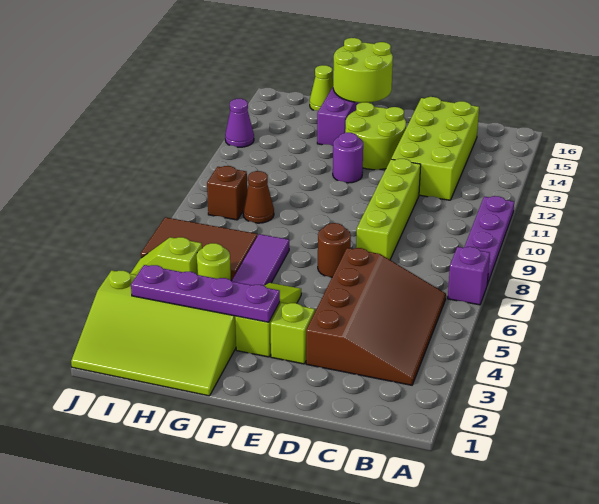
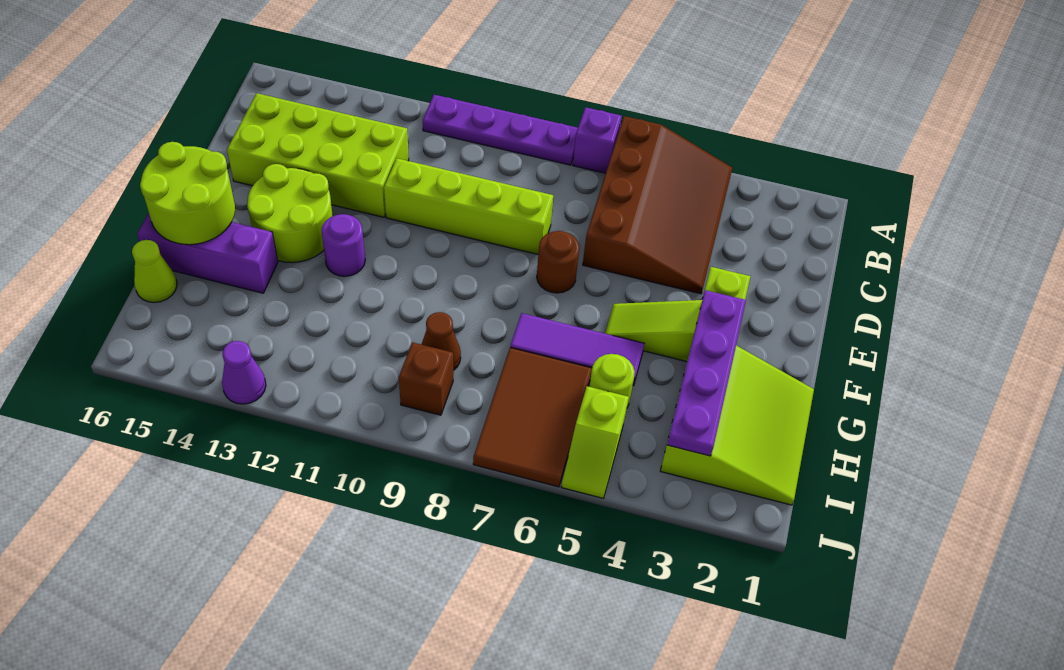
brown slope B3:D6 level 1 top D -> brown slope A4:D6 level 1 top 6
lime slope G1:J3 level 1 top 3 -> lime slope G1:I3 level 1 top 3

